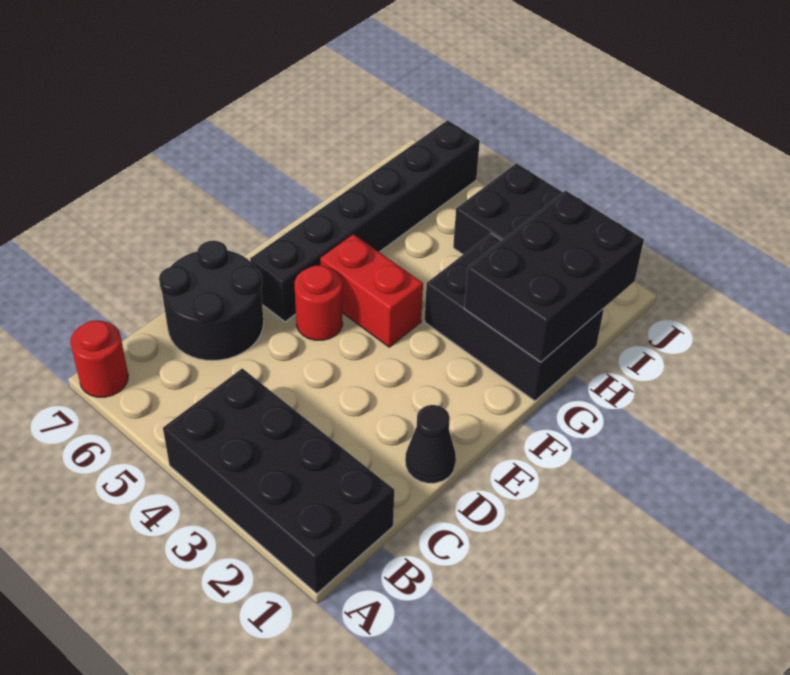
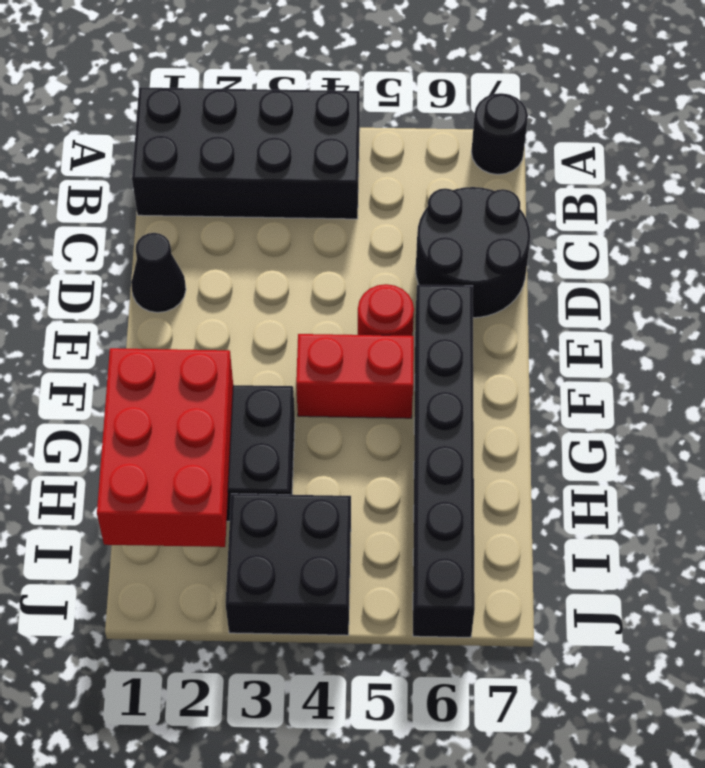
red round brick A7 level 1 -> black round brick A7 level 1
black brick G1:I2 level 2 -> red brick G1:I2 level 2

